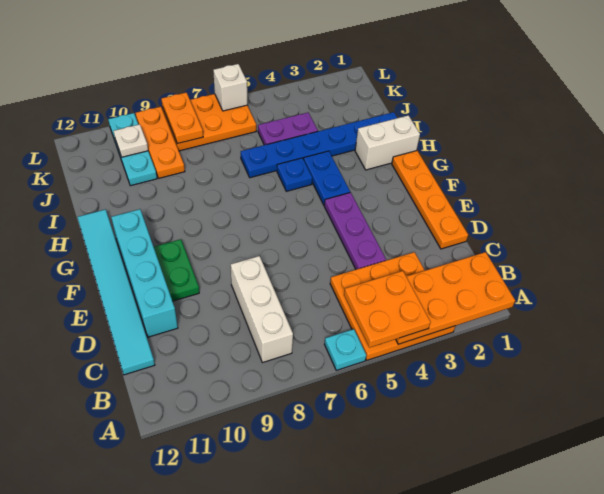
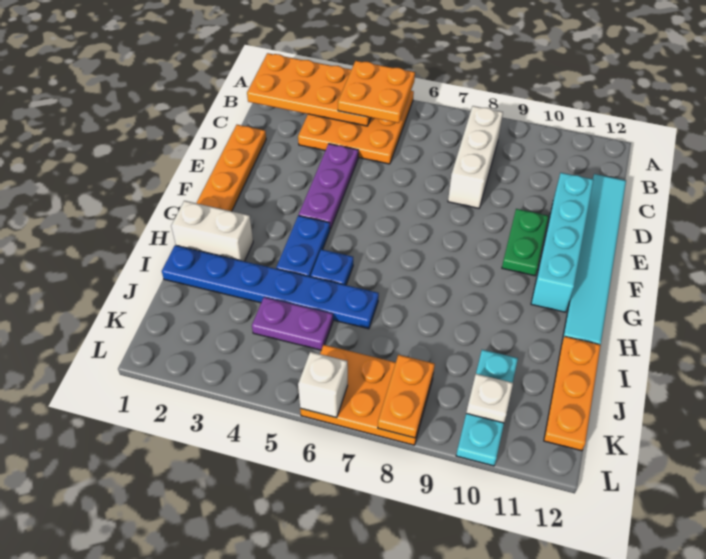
cyan plate A6 level 1 -> none
orange plate J9:L9 level 1 -> orange plate I12:K12 level 1

